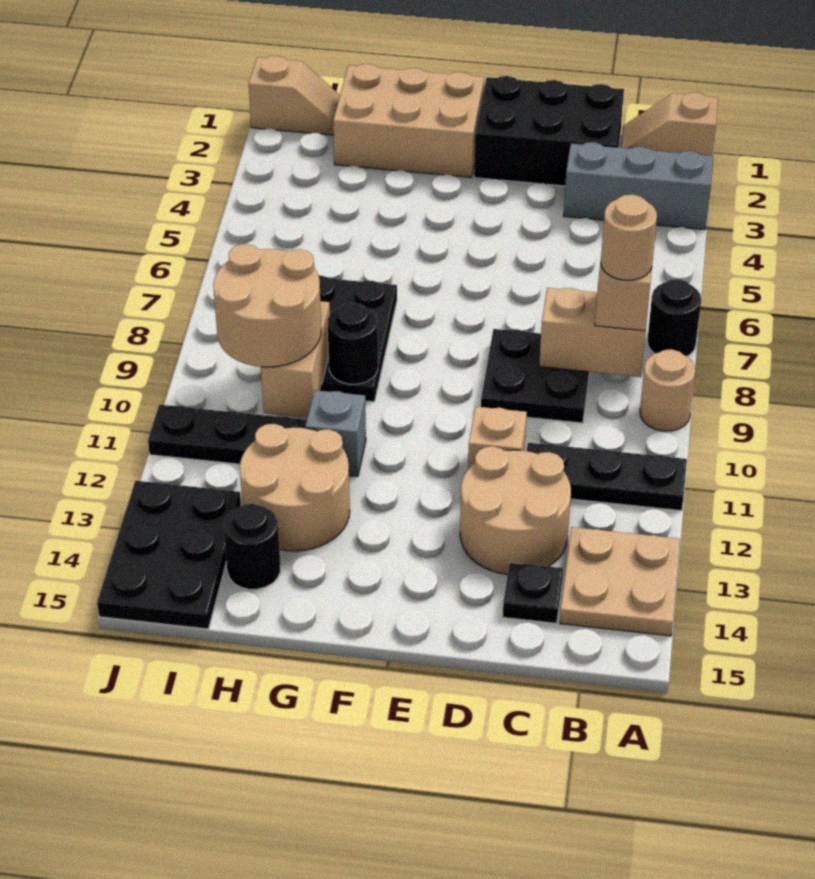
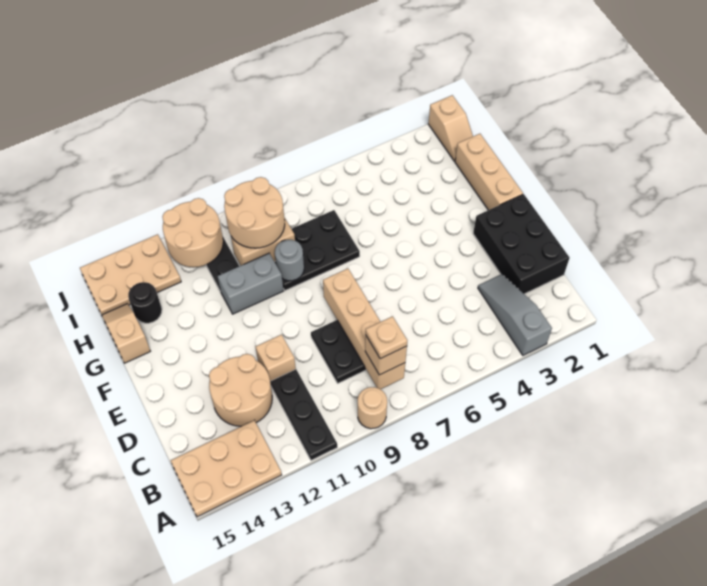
tan slope A1:B1 level 1 top A -> tan slope G15:H15 level 1 top G
grey brick A3:C3 level 1 -> grey slope A3:C3 level 1 top A
black round brick A7 level 1 -> none
tan plate A13:B14 level 1 -> tan plate A13:B15 level 1
tan brick B8:C8 level 2 -> tan brick B8:E8 level 2
tan round brick B8 level 4 -> tan plate B8 level 4
black plate C14 level 1 -> none
tan brick F1:H2 level 1 -> tan brick F1:H1 level 1
black round brick G9 level 2 -> grey round brick G9 level 2
grey brick G11 level 1 -> grey brick G10:G11 level 1
tan round brick G12:H13 level 1 -> tan round brick I11:J12 level 2
black plate I13:J15 level 1 -> tan plate I13:J15 level 1

